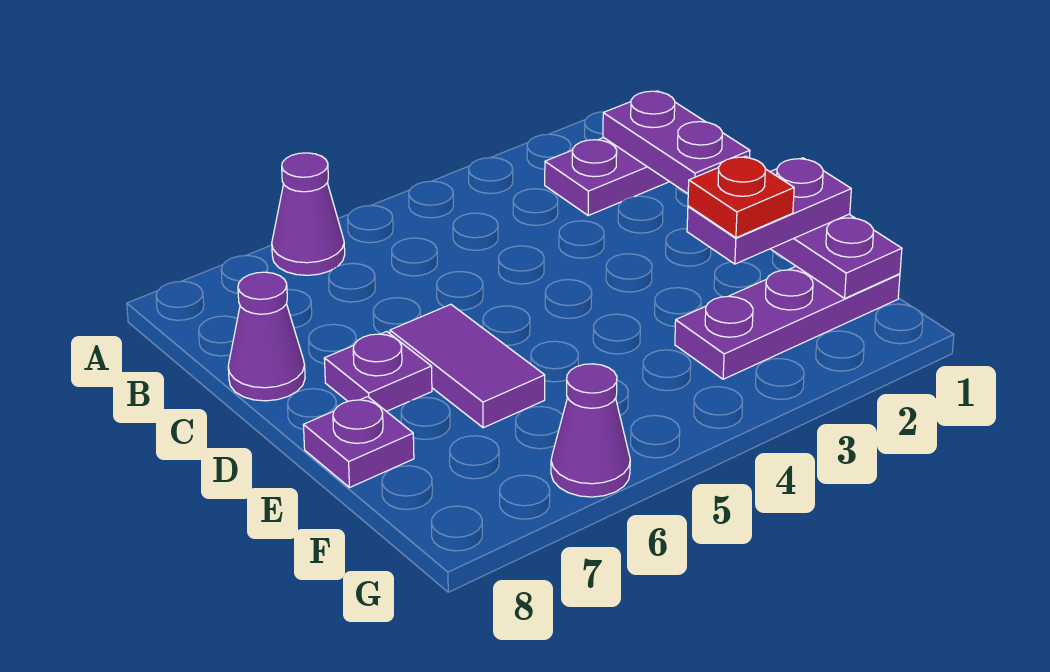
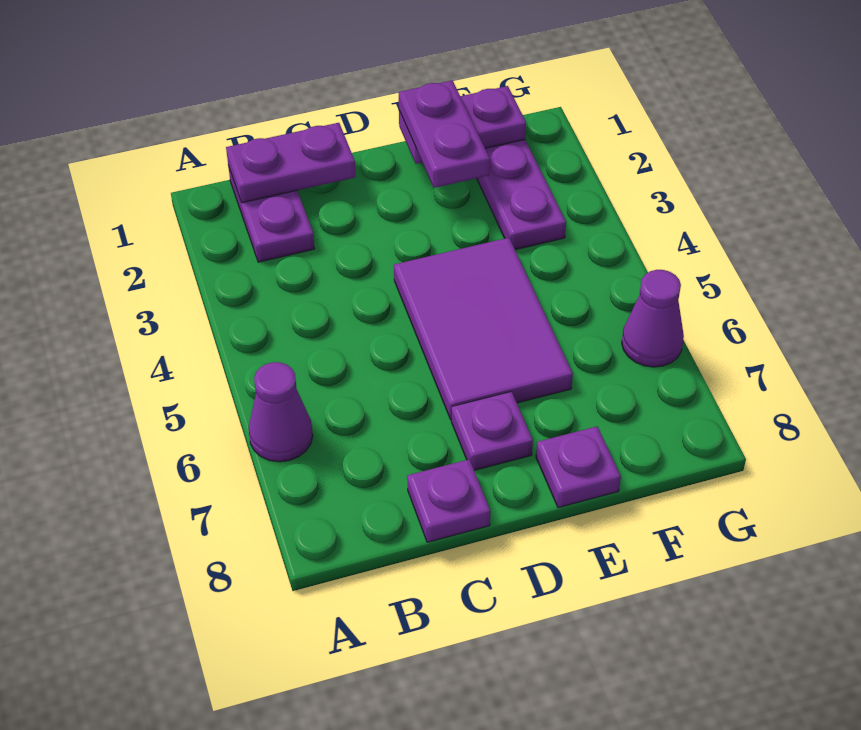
purple cone C8 level 1 -> purple plate C8 level 1
purple tile D6:E6 level 1 -> purple tile D4:E6 level 1
red plate E2 level 4 -> none

